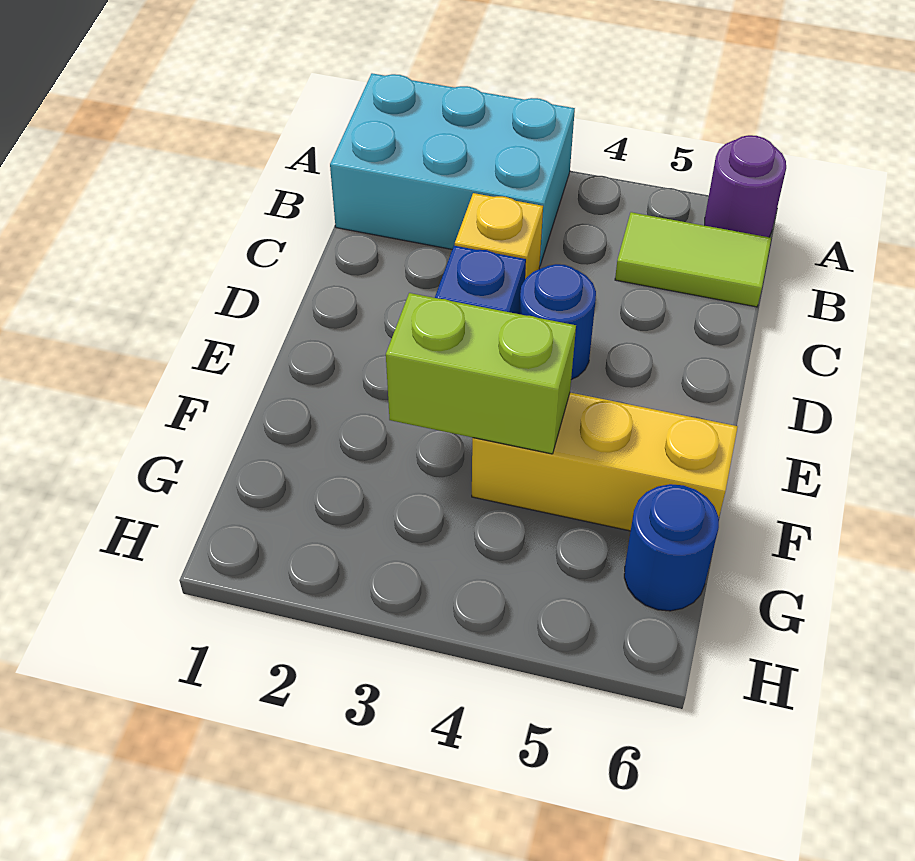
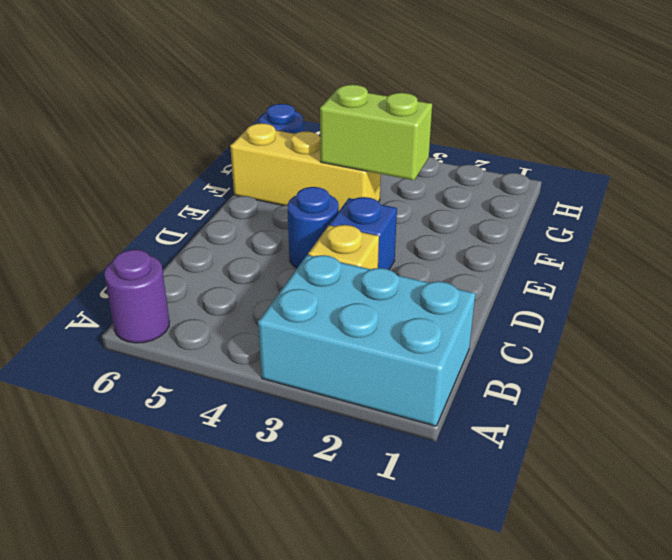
lime tile B5:B6 level 1 -> none

